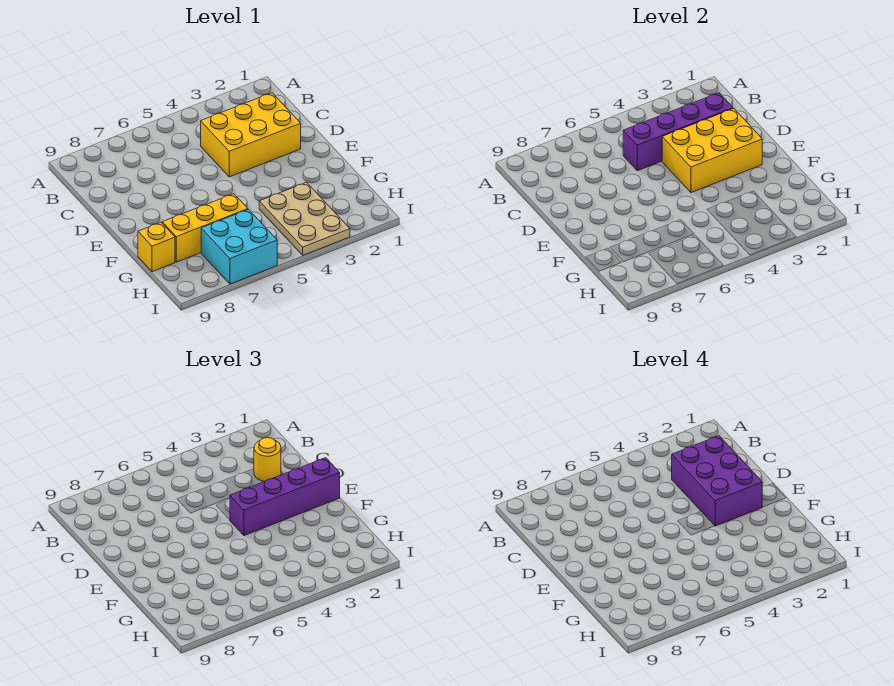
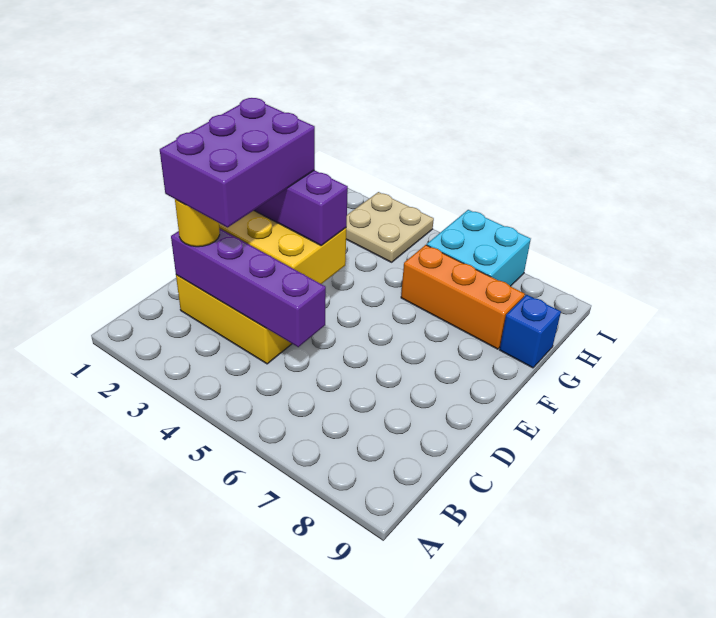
tan plate G3:I4 level 1 -> tan plate H3:I4 level 1
yellow brick G6:G8 level 1 -> orange brick G6:G8 level 1
yellow brick G9 level 1 -> blue brick G9 level 1

